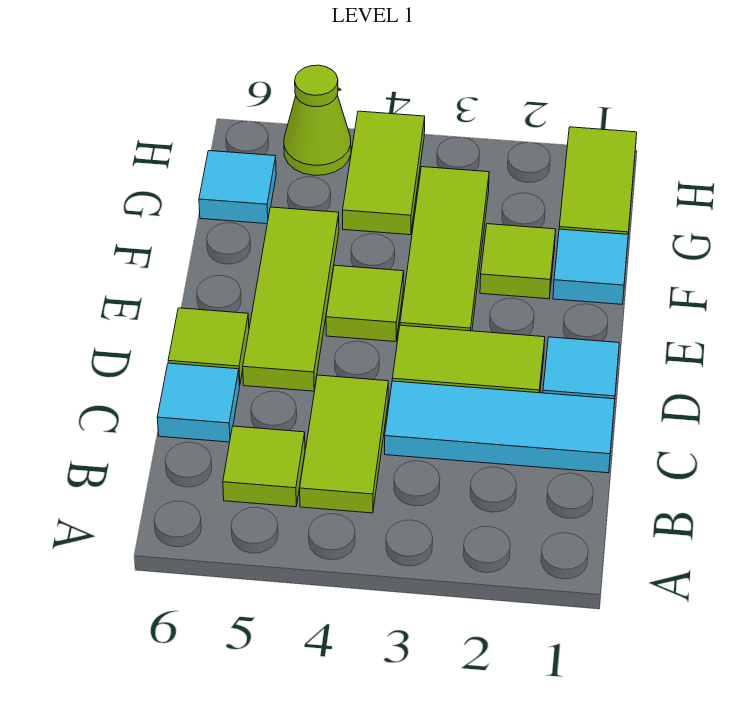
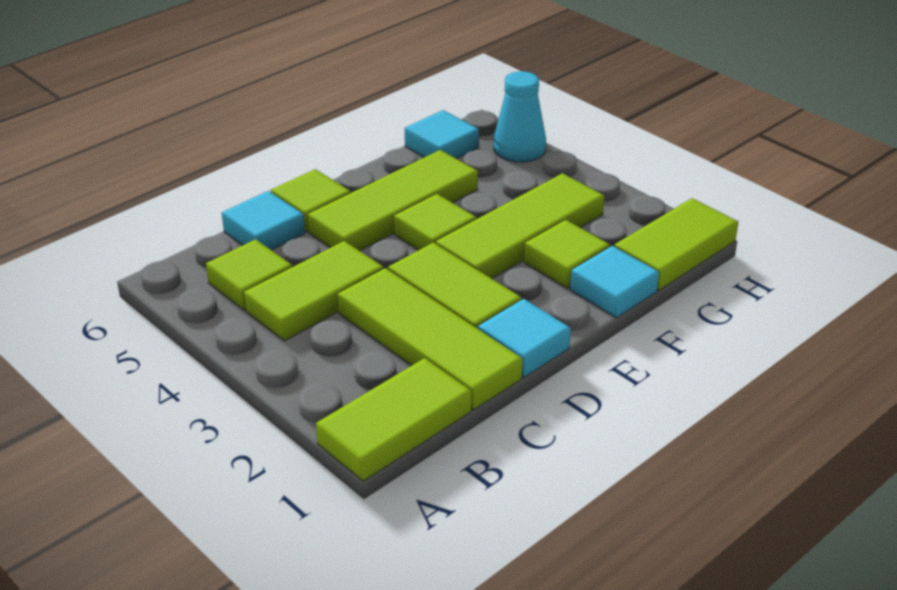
cyan tile C1:C3 level 1 -> lime tile C1:C3 level 1
lime tile G4:H4 level 1 -> lime tile A1:B1 level 1
lime cone H5 level 1 -> cyan cone H5 level 1

